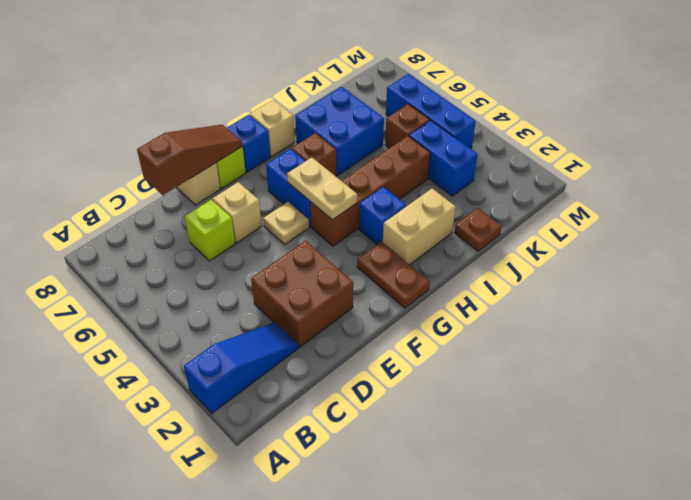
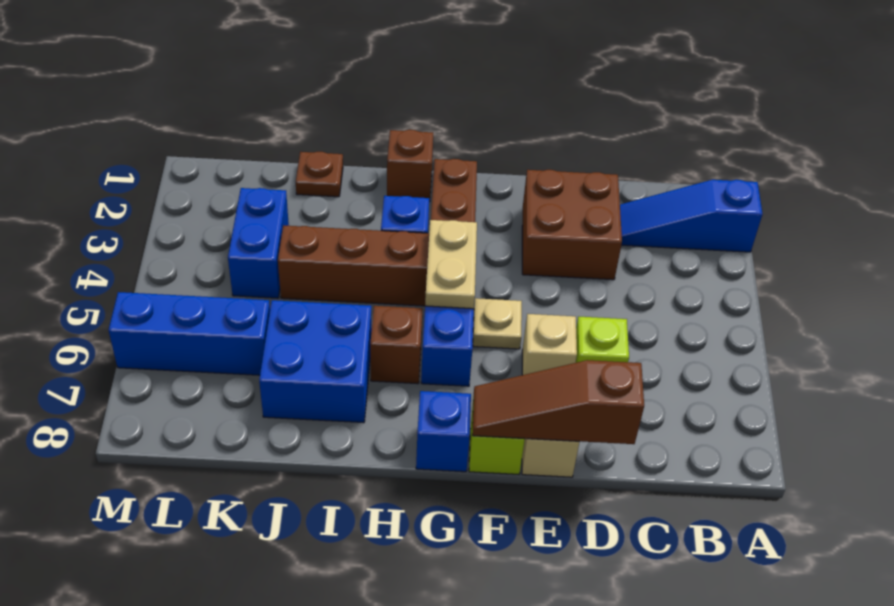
tan brick H2:I2 level 1 -> none
tan brick H8 level 1 -> none
brown brick K5 level 1 -> brown brick H1 level 1
blue brick L4:L6 level 1 -> blue brick K6:M6 level 1

